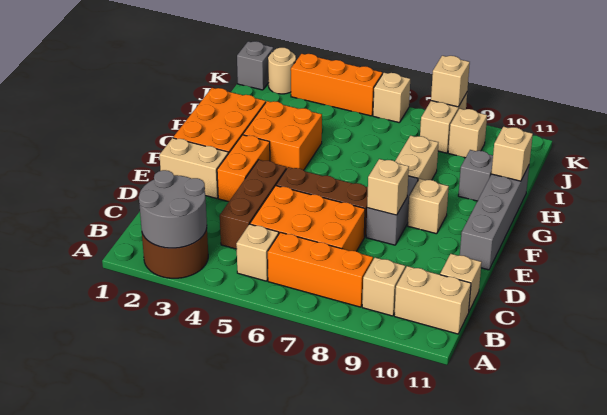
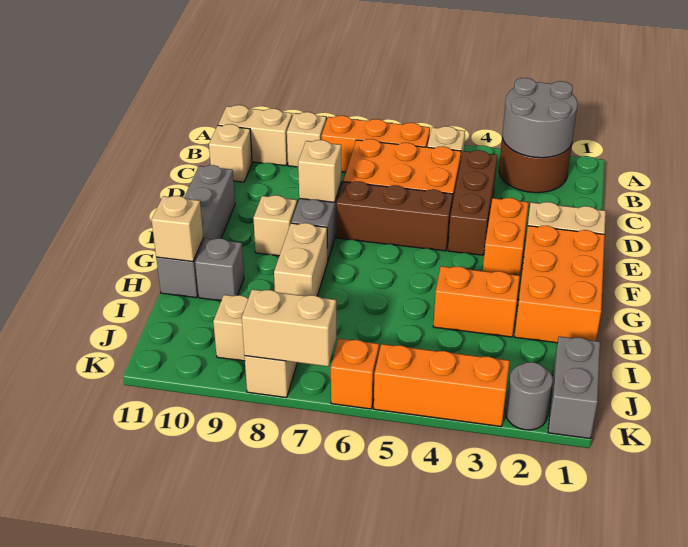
orange brick G3:H4 level 1 -> orange brick H3:H4 level 1
grey brick K1 level 1 -> grey brick J1:K1 level 1
tan round brick K2 level 1 -> grey round brick K2 level 1
tan brick K6 level 1 -> orange brick K6 level 1
tan brick K8 level 2 -> tan brick K7:K8 level 2

